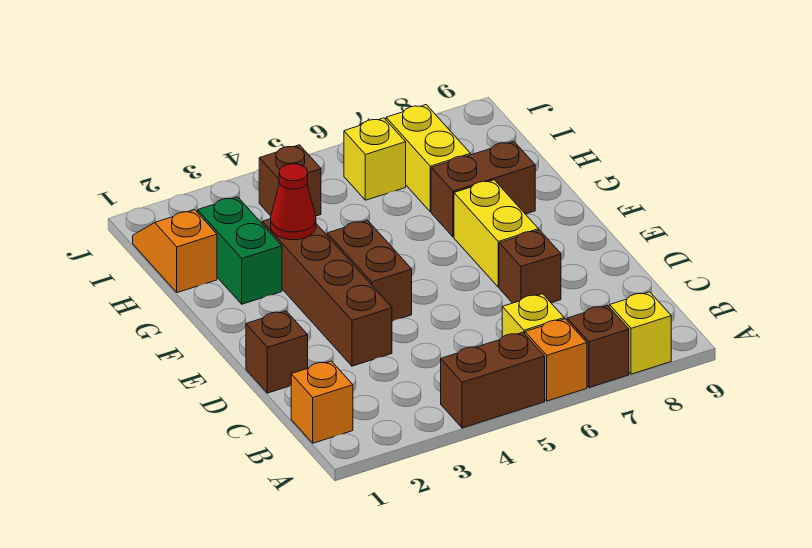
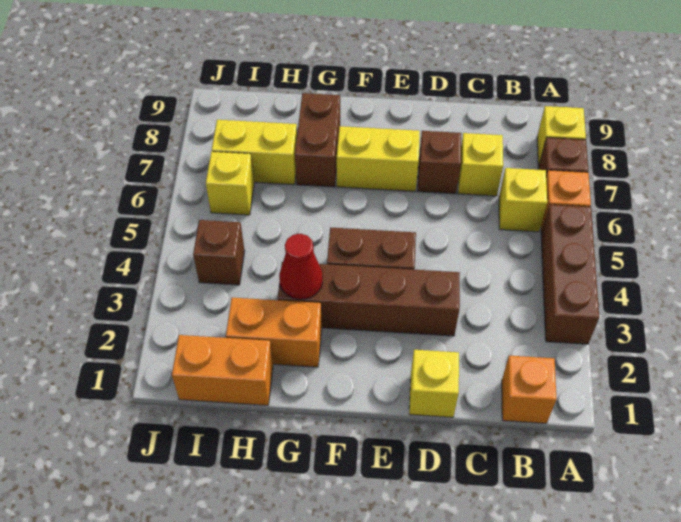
brown brick A4:A5 level 1 -> brown brick A3:A5 level 1
none -> yellow brick C7 level 1
brown brick D1 level 1 -> yellow brick D1 level 1
green brick G2:H2 level 1 -> orange brick G2:H2 level 1
orange slope H1:I1 level 1 top H -> orange brick H1:I1 level 1

